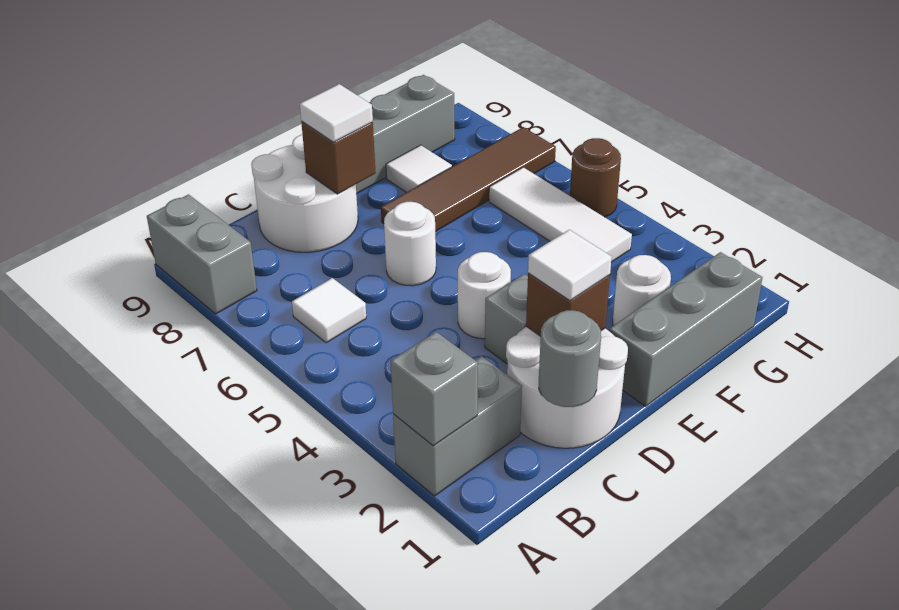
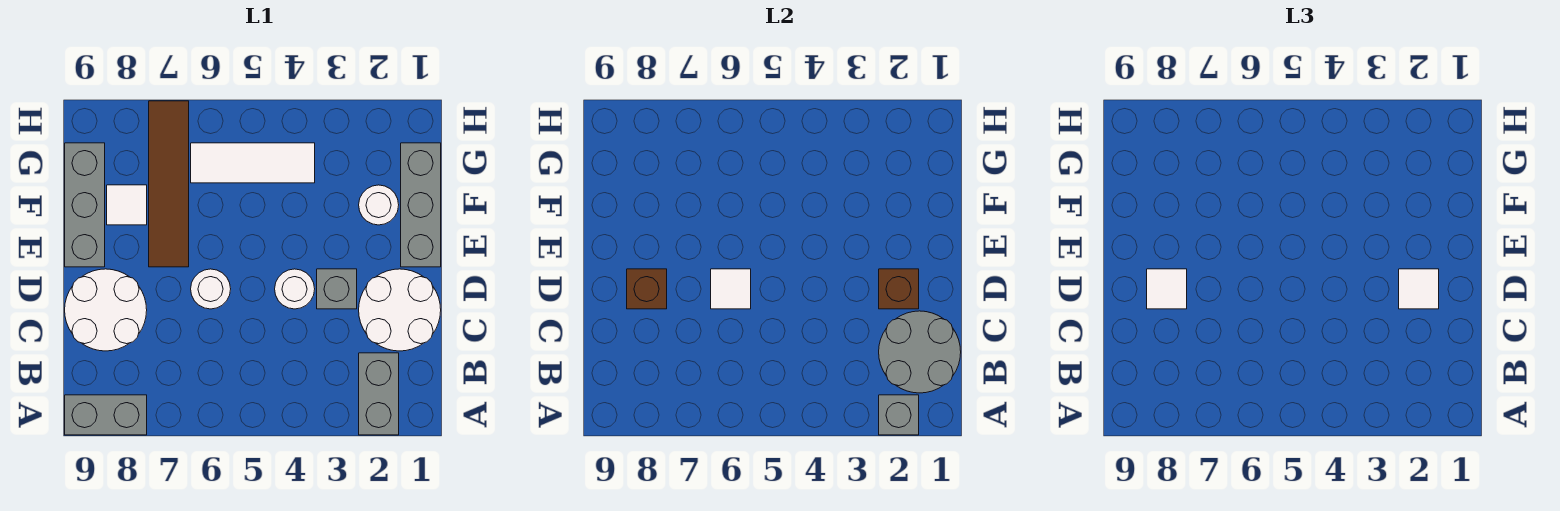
white tile B6 level 1 -> white tile D6 level 2
grey round brick C1 level 2 -> grey round brick B1:C2 level 2
brown round brick H5 level 1 -> none

